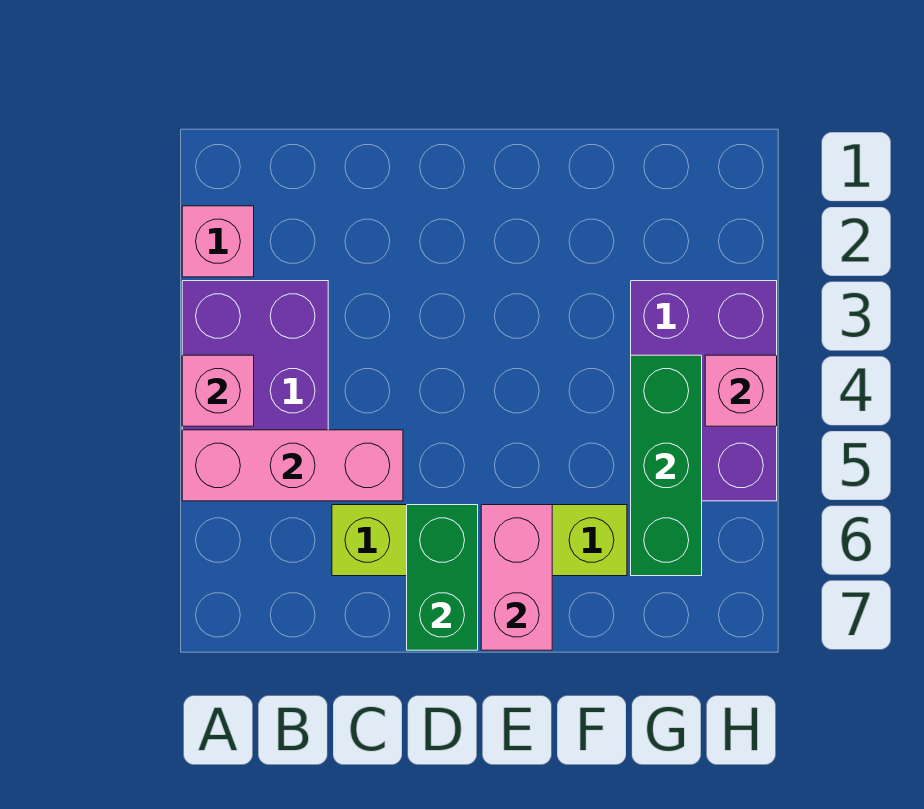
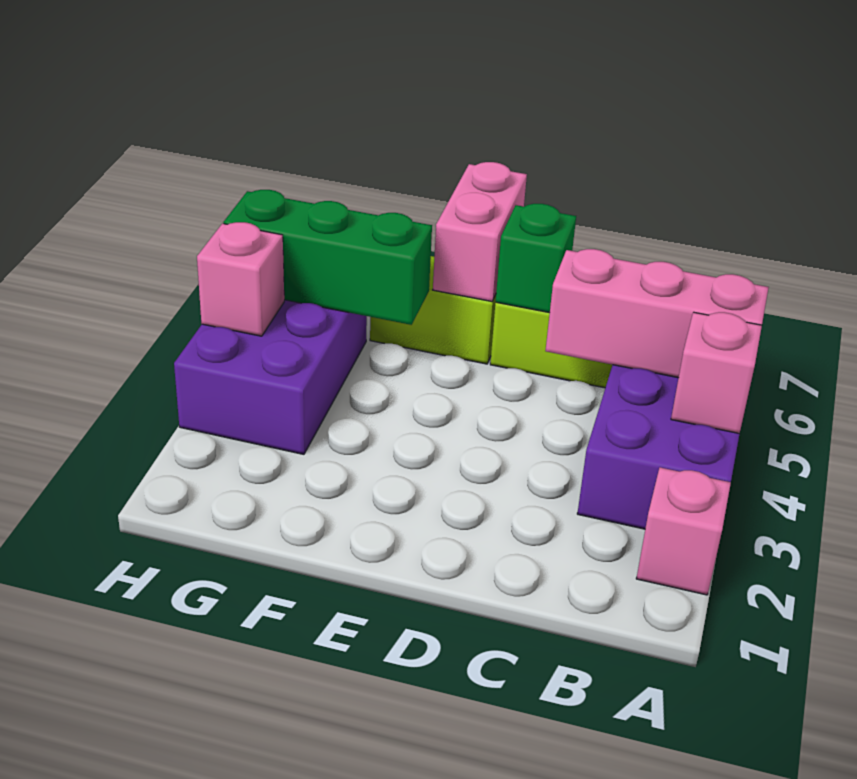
green brick D6:D7 level 2 -> green brick D6 level 2
green brick G4:G6 level 2 -> green brick F5:H5 level 2

